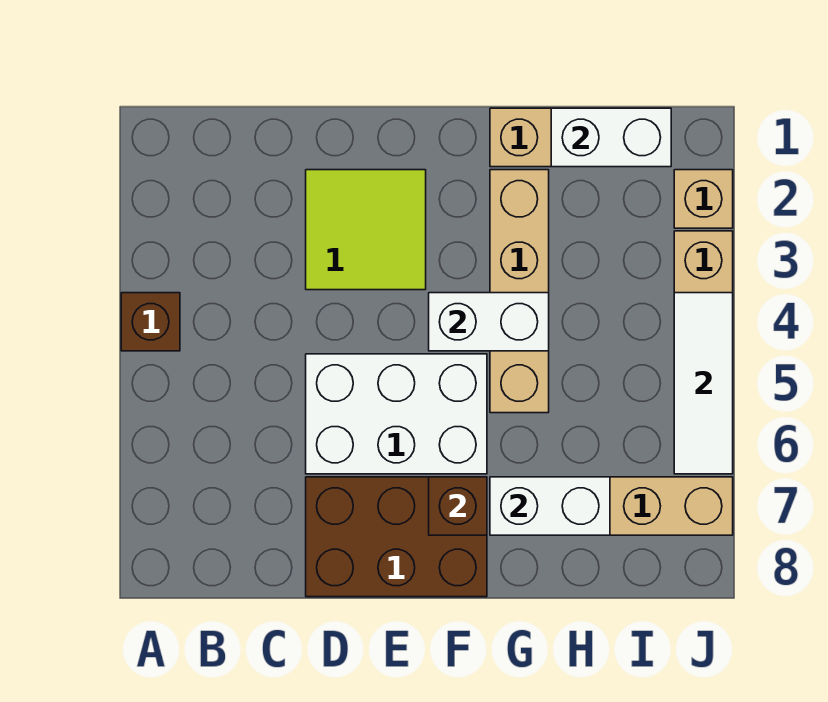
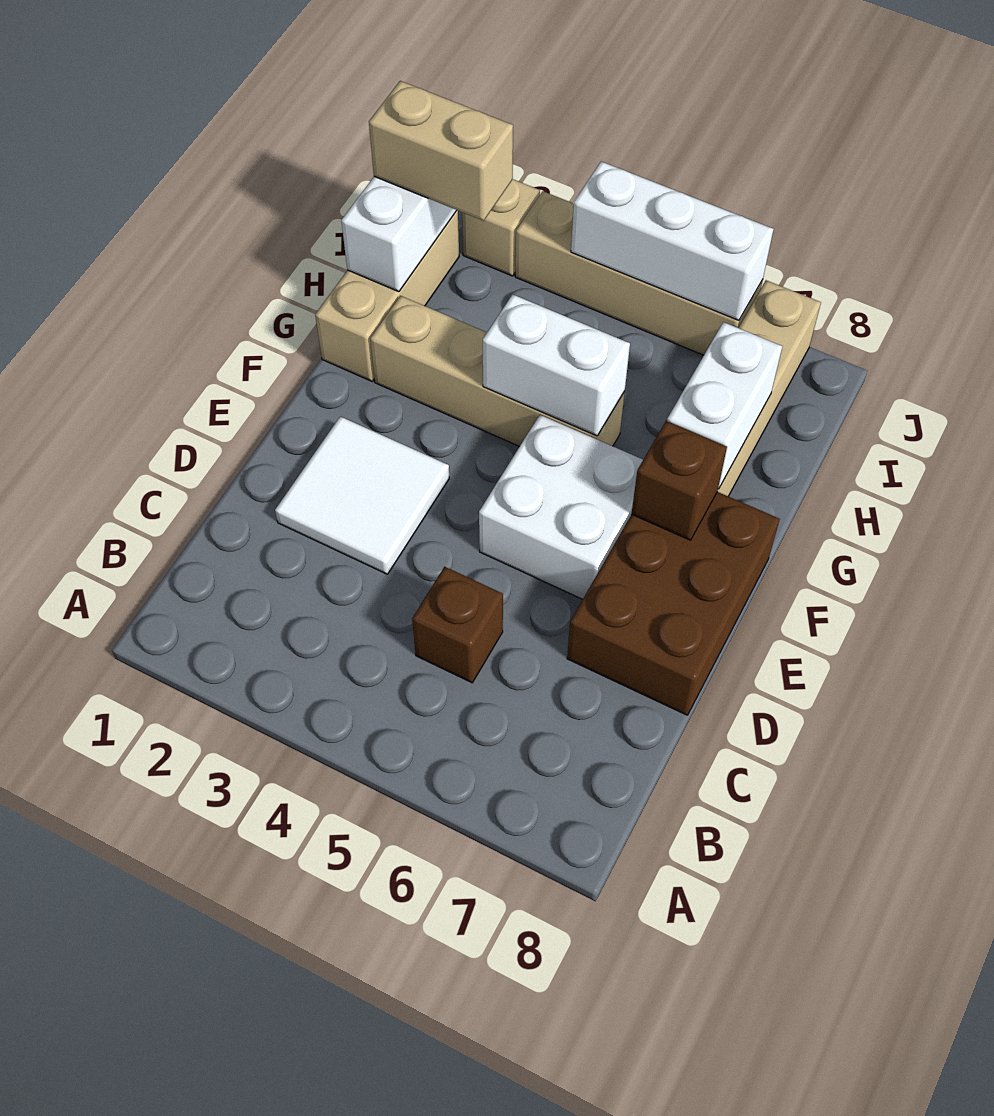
brown brick A4 level 1 -> brown brick C5 level 1
lime tile D2:E3 level 1 -> white tile D2:E3 level 1
white brick D5:F6 level 1 -> white brick E5:F6 level 1
white brick F4:G4 level 2 -> white brick G4:G5 level 2
none -> tan brick I1:I2 level 3
white tile J4:J6 level 2 -> white brick J4:J6 level 2

